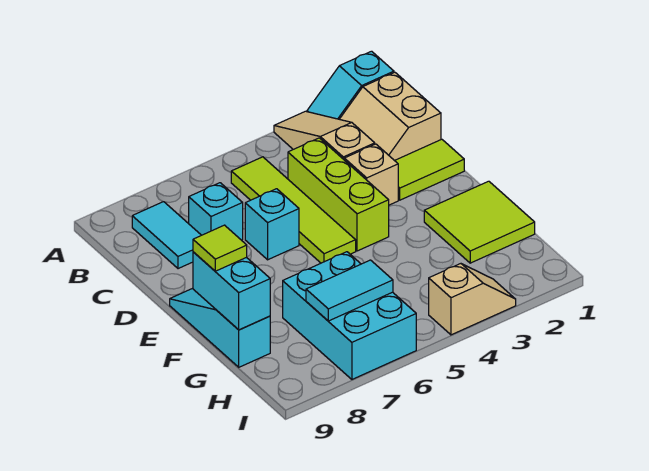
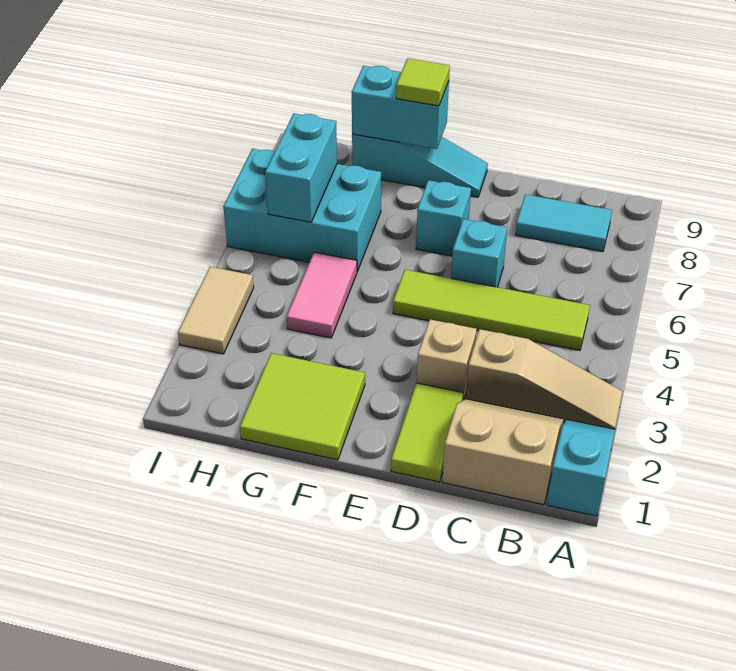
lime brick C4:E4 level 1 -> none
cyan brick C7 level 1 -> cyan brick E7 level 1
none -> pink tile G4:G5 level 1
cyan tile H6:H7 level 2 -> cyan brick H6:H7 level 2
tan slope I3:I4 level 1 top 4 -> tan tile I3:I4 level 1

